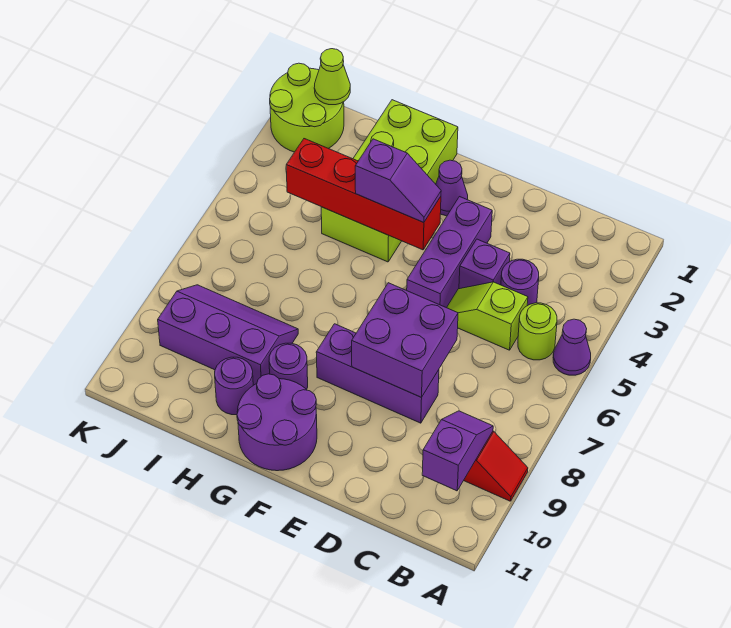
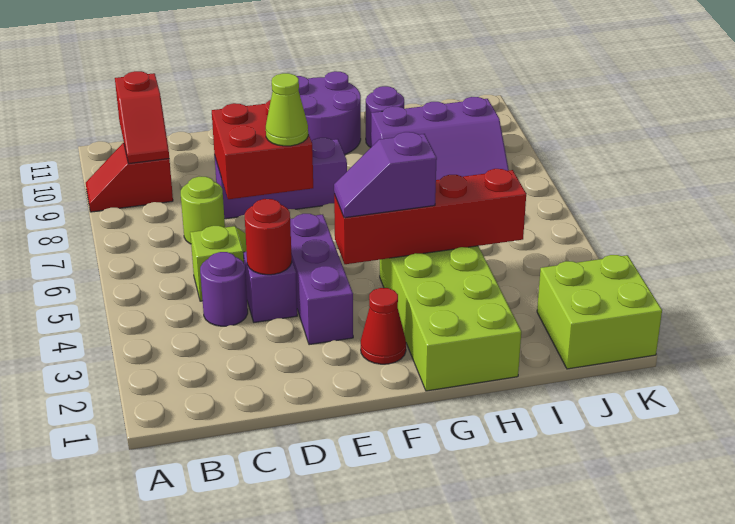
purple cone A5 level 1 -> none
lime round brick B5 level 1 -> lime round brick C7 level 1
purple slope B9:B10 level 2 top 10 -> red slope B9:B10 level 2 top 10
none -> red round brick D4 level 2
purple brick D7:E8 level 2 -> red brick D7:E8 level 2
purple cone F2 level 1 -> red cone F2 level 1
purple round brick G9 level 1 -> none
lime round brick J1:K2 level 1 -> lime brick J1:K2 level 1
lime cone J1 level 2 -> lime cone E7 level 3

